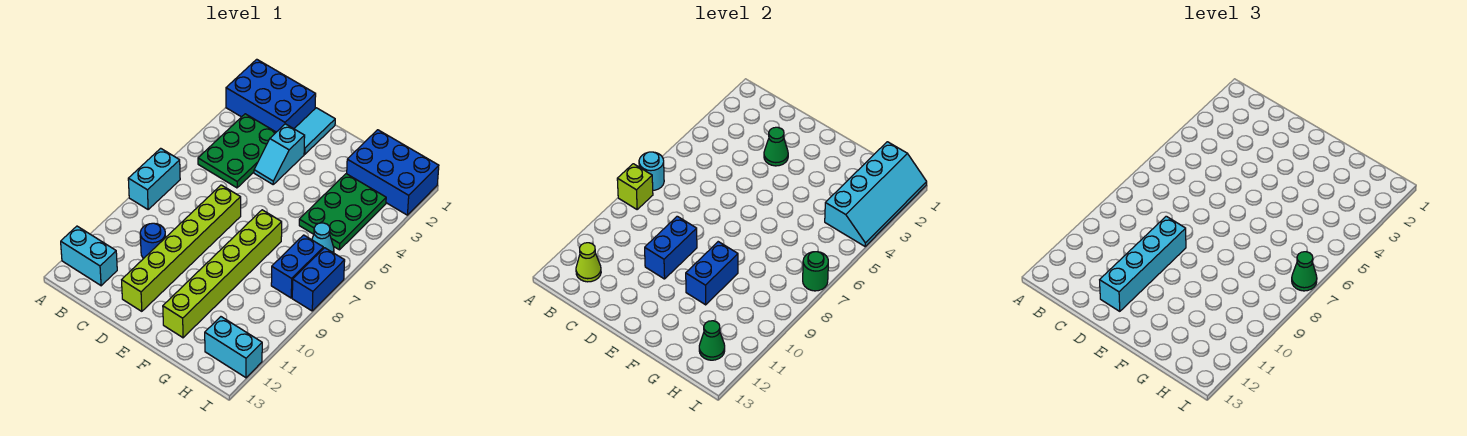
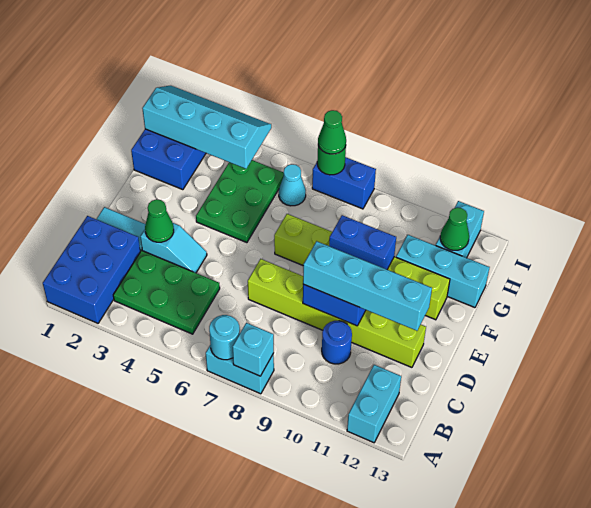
lime brick A8 level 2 -> cyan brick A8 level 2
lime cone B12 level 2 -> none
green plate G3:H5 level 1 -> green plate F4:H5 level 1
none -> cyan brick G11:G13 level 1
blue brick H7:H8 level 1 -> none

